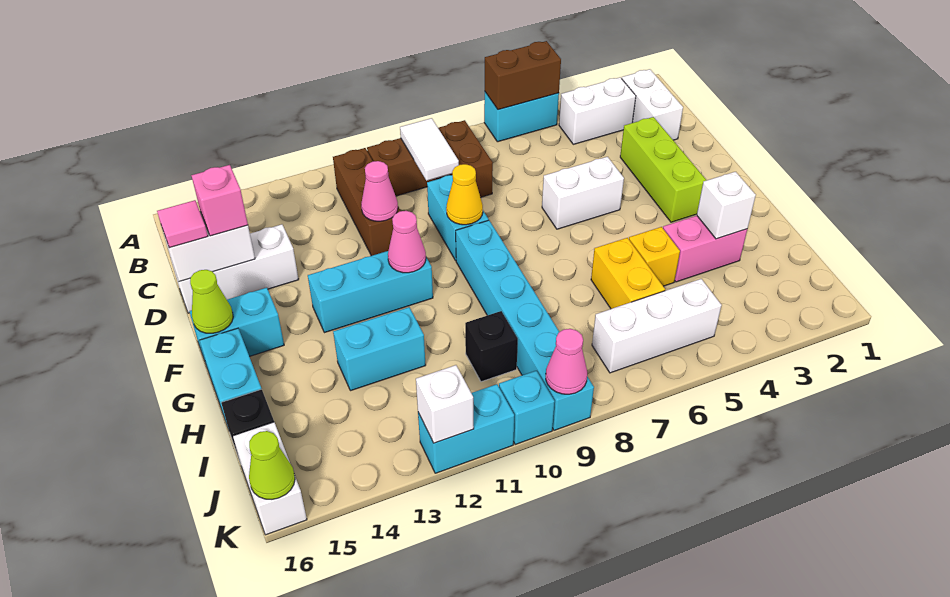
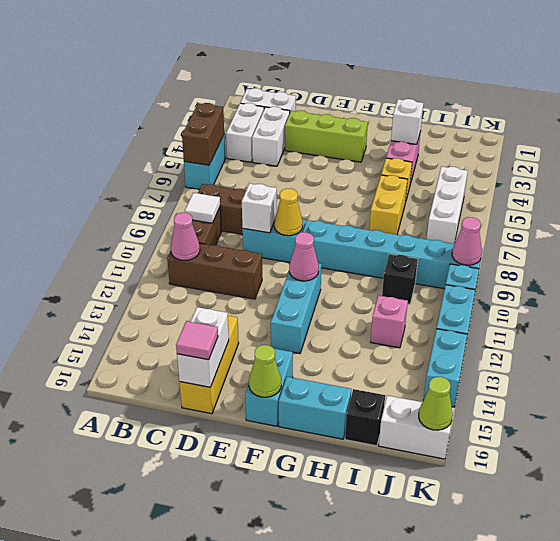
white tile B9:C9 level 2 -> white tile B9 level 2
pink cone D11 level 2 -> pink cone B11 level 2
white brick D14:D16 level 1 -> yellow brick D14:D16 level 1
pink brick D15 level 3 -> pink brick I12 level 1
white brick E5:E6 level 1 -> white brick C3:C4 level 1
yellow brick H6:I6 level 1 -> yellow brick H6:H7 level 1
cyan brick H12:H13 level 1 -> cyan brick K13:K14 level 1
white brick K12 level 2 -> white brick D9 level 2

